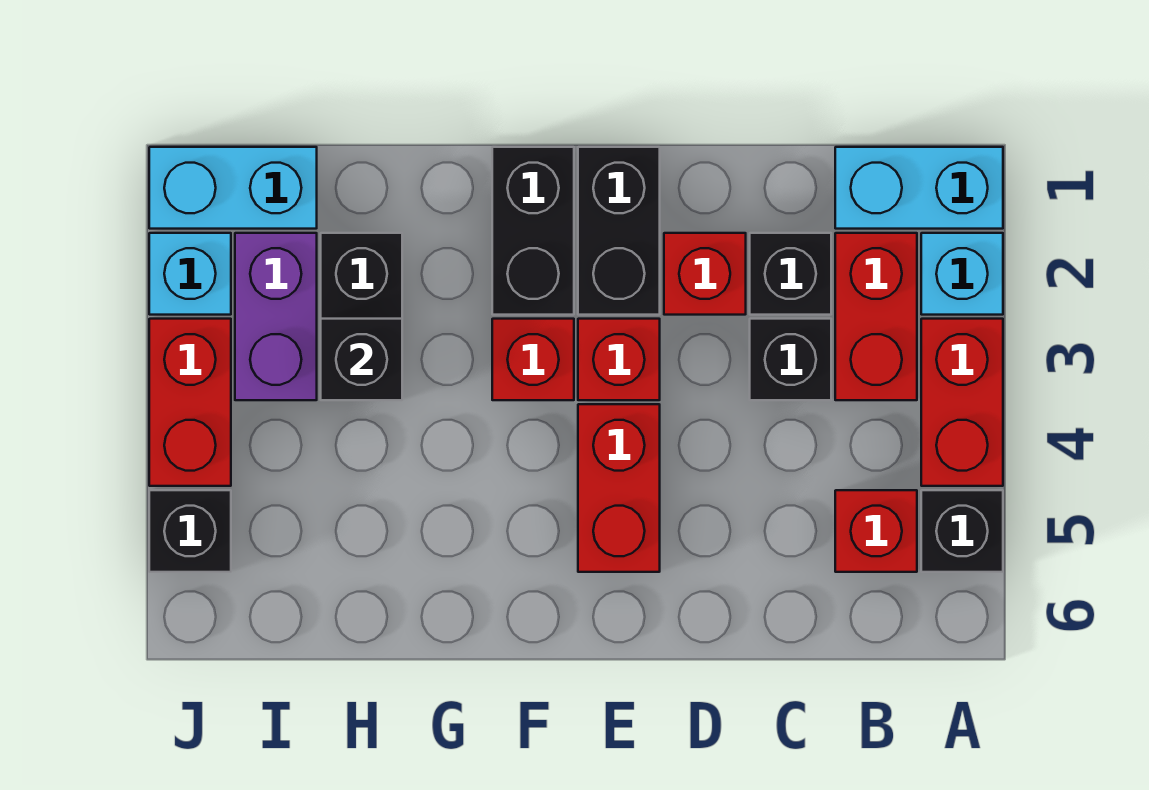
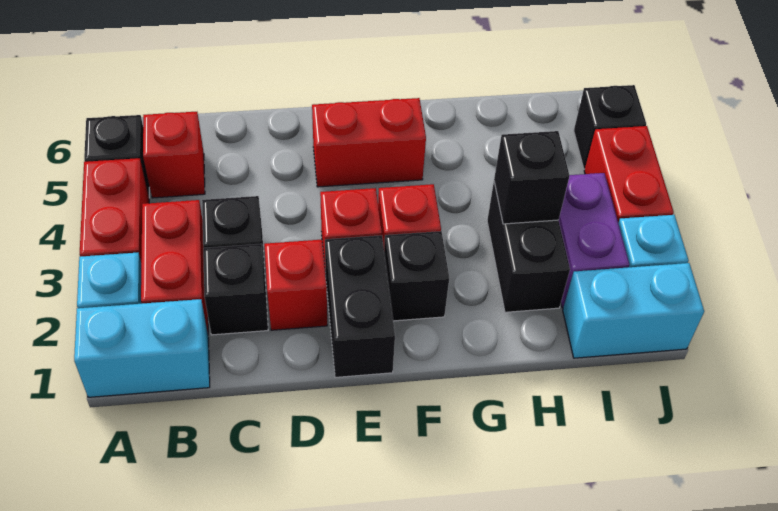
red brick E4:E5 level 1 -> red brick E5:F5 level 1
black brick F1:F2 level 1 -> black brick F2 level 1

